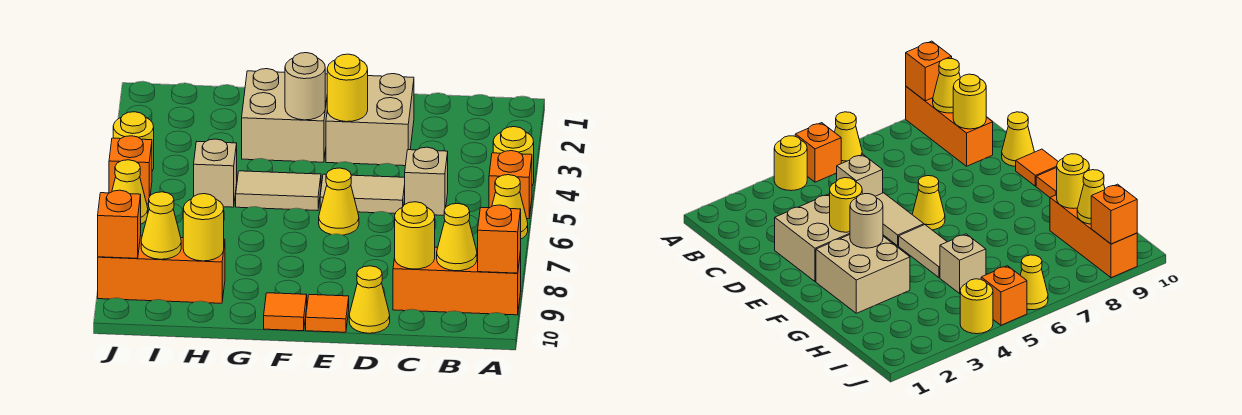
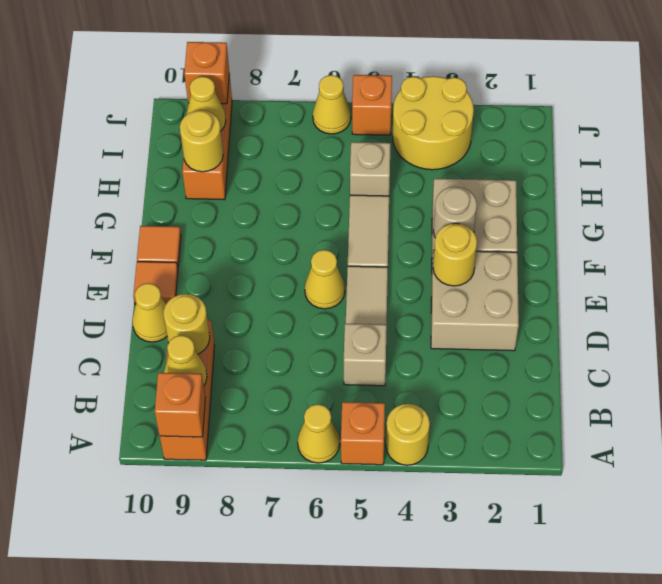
yellow round brick J4 level 1 -> yellow round brick I3:J4 level 1

